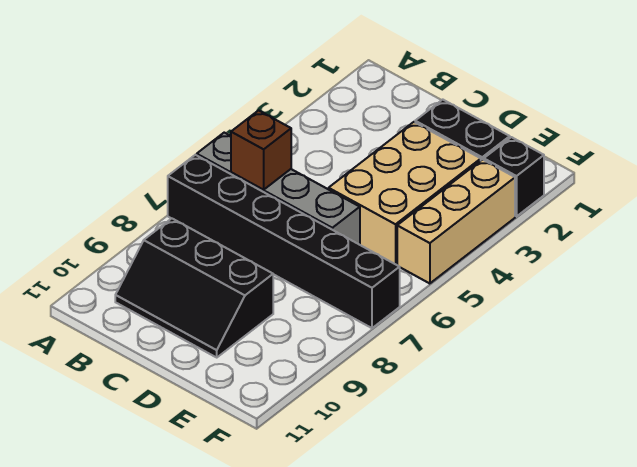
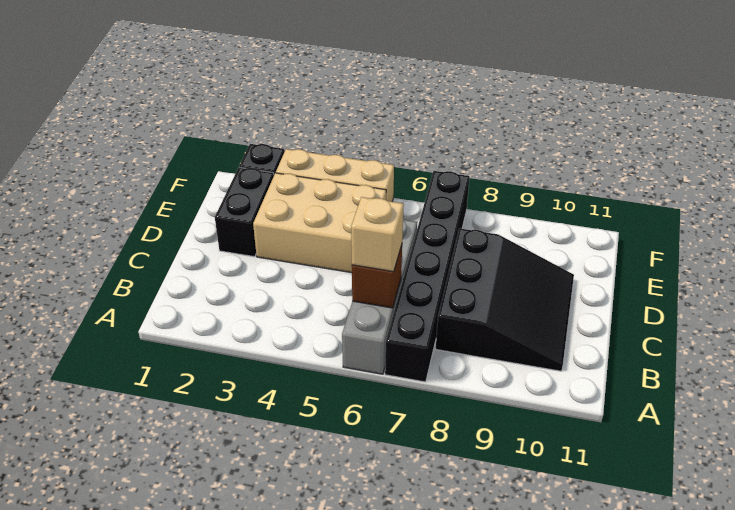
none -> tan brick B6 level 3
black slope B9:D10 level 1 top 9 -> black slope B8:D10 level 1 top 8

